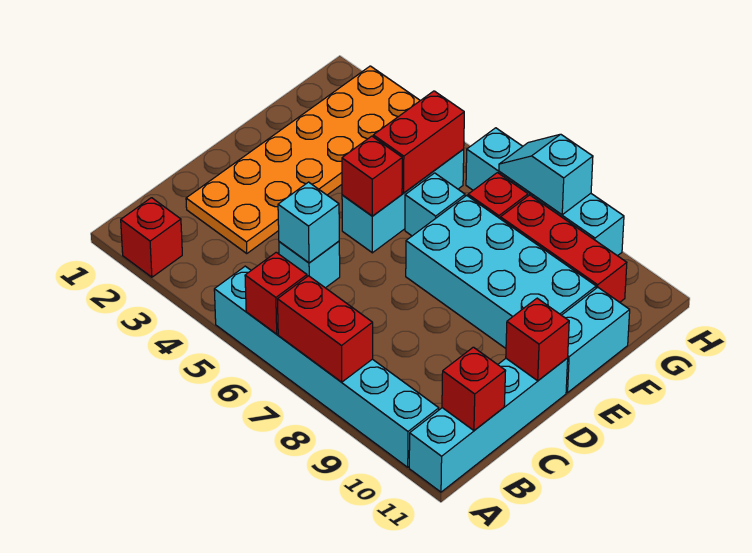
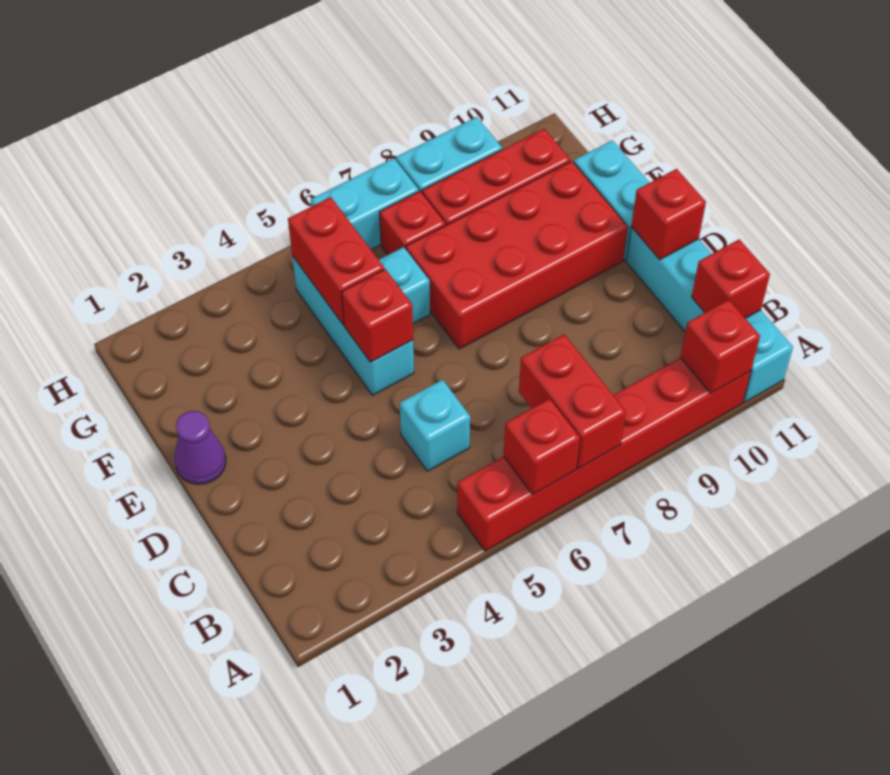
red brick A2 level 1 -> red brick A10 level 2
cyan brick A5:A10 level 1 -> red brick A5:A10 level 1
red brick A7:A8 level 2 -> red brick A7:B7 level 2
orange plate C2:H3 level 1 -> none
cyan brick C5 level 2 -> none
none -> purple cone E1 level 1
cyan brick E7:F10 level 1 -> red brick E7:F10 level 1
cyan slope H7:H8 level 2 top 8 -> none

